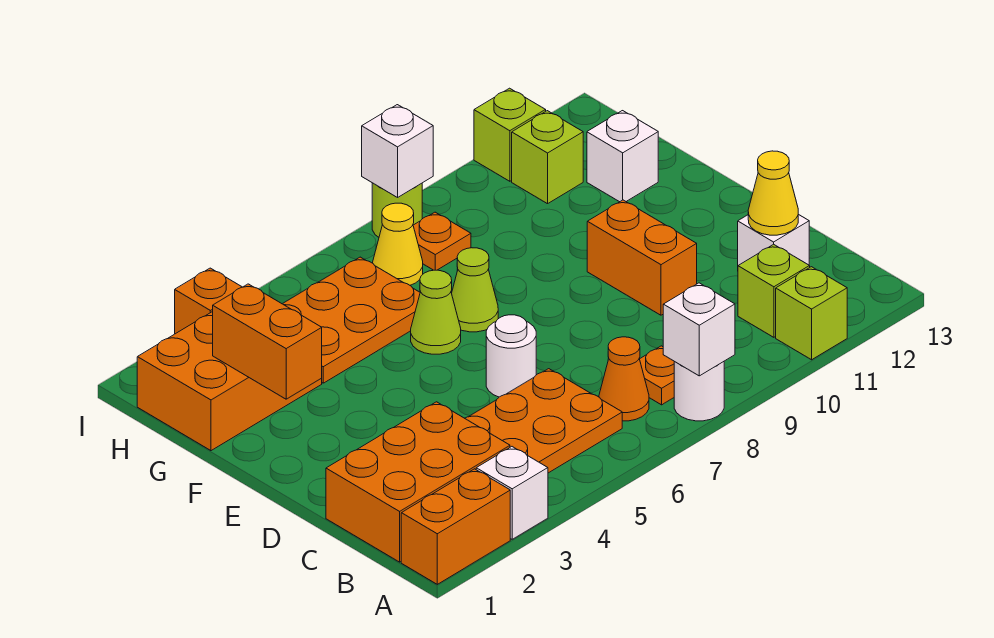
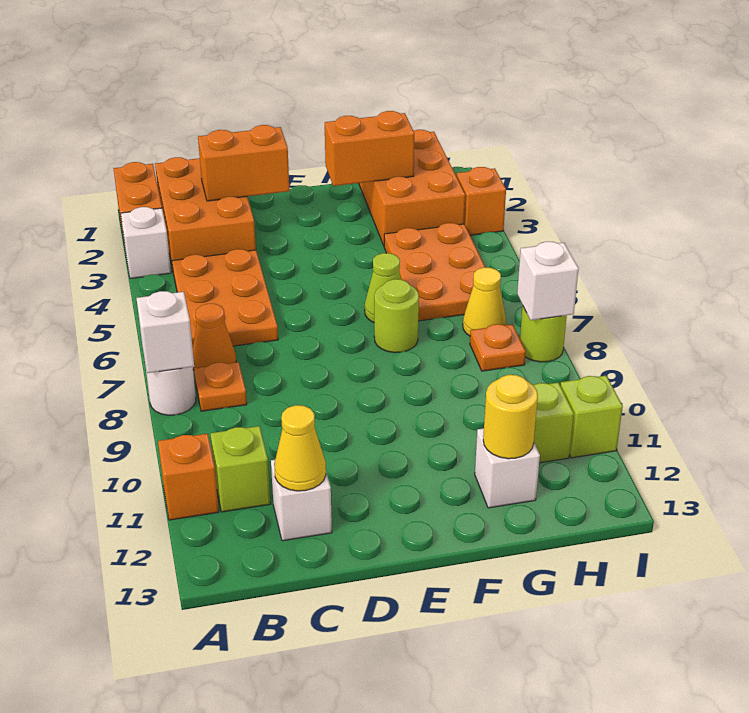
lime brick A11 level 1 -> orange brick A11 level 1
white round brick D6 level 1 -> none
orange brick D10:E10 level 1 -> orange brick C2:D2 level 2
lime cone F7 level 1 -> lime round brick F7 level 1
none -> yellow round brick G12 level 2

